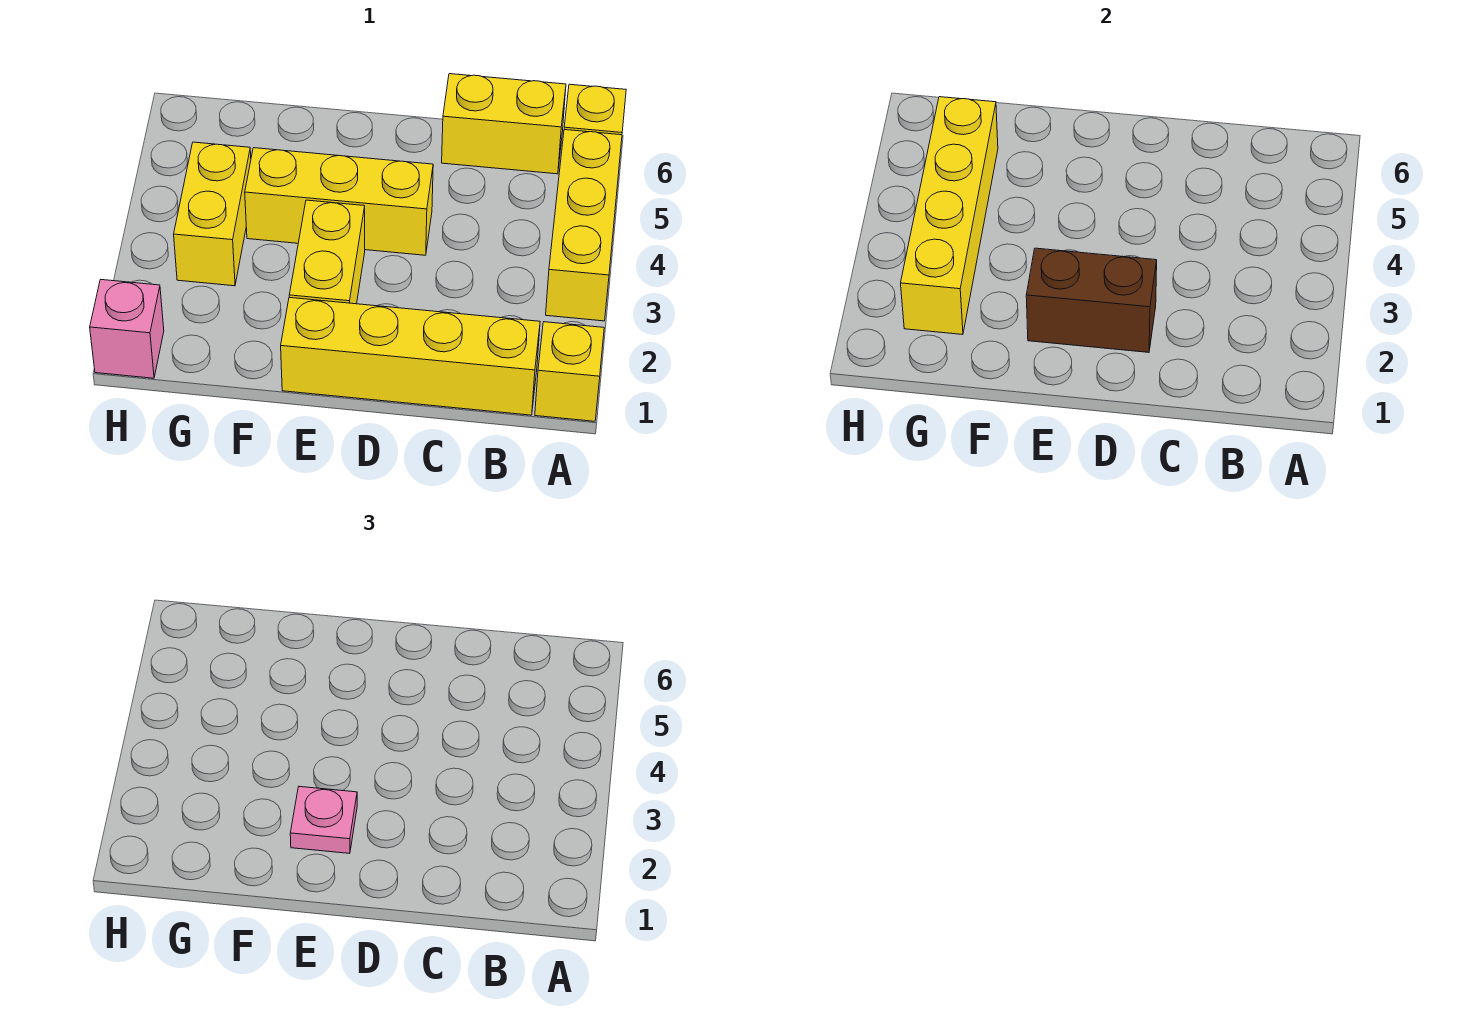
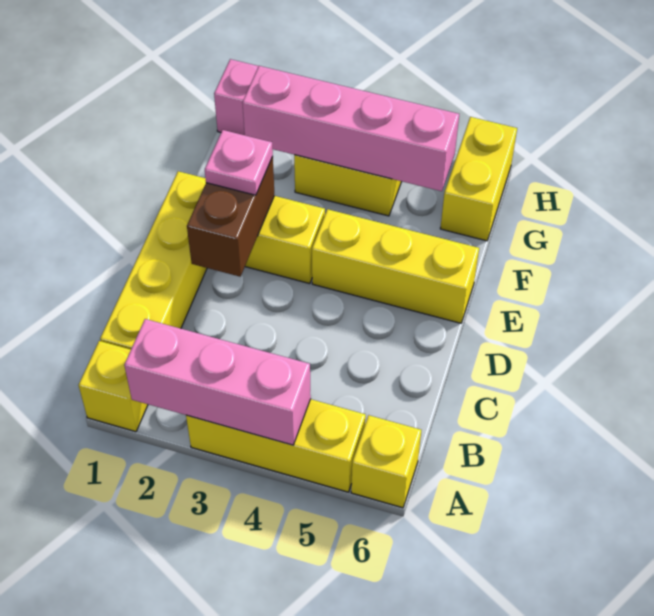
none -> pink brick A2:A4 level 2
yellow brick B6:C6 level 1 -> yellow brick G6:H6 level 1
yellow brick D4:F4 level 1 -> yellow brick E4:E6 level 1
yellow brick G2:G5 level 2 -> pink brick G2:G5 level 2

